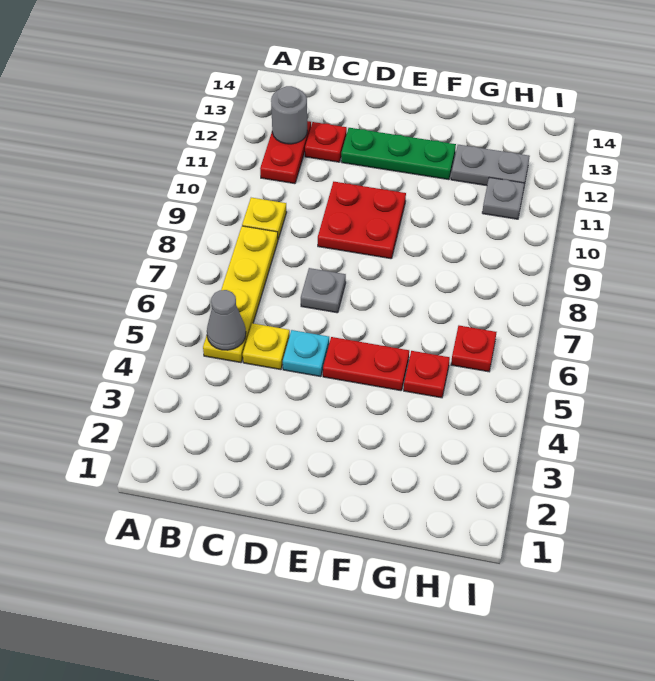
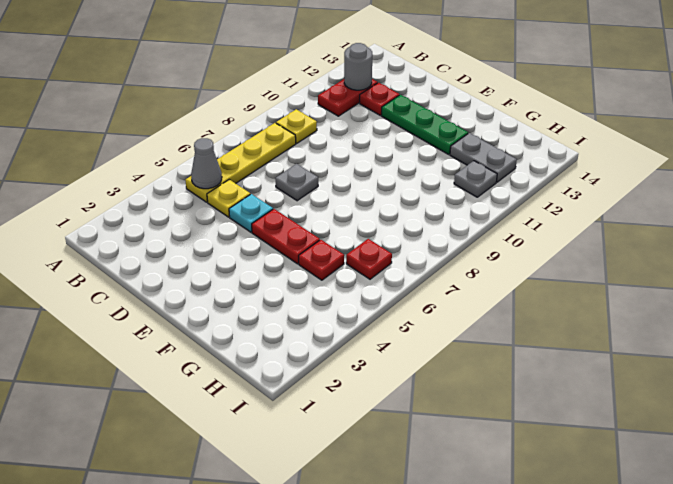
red plate D9:E10 level 1 -> none

